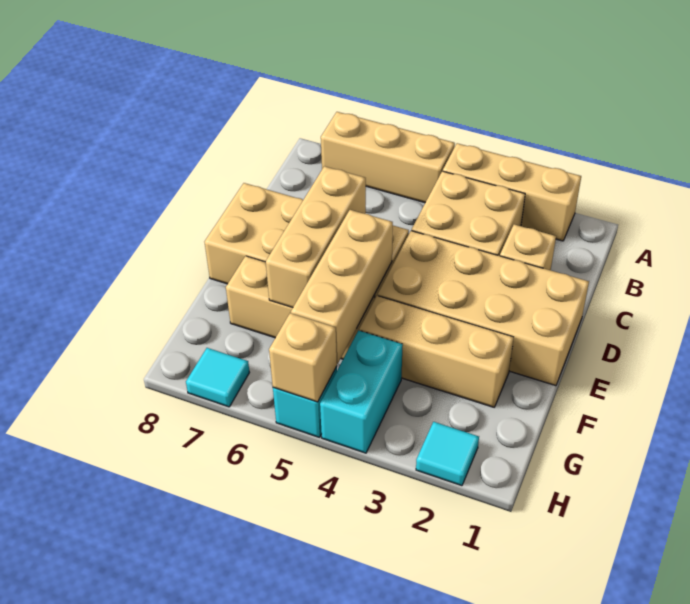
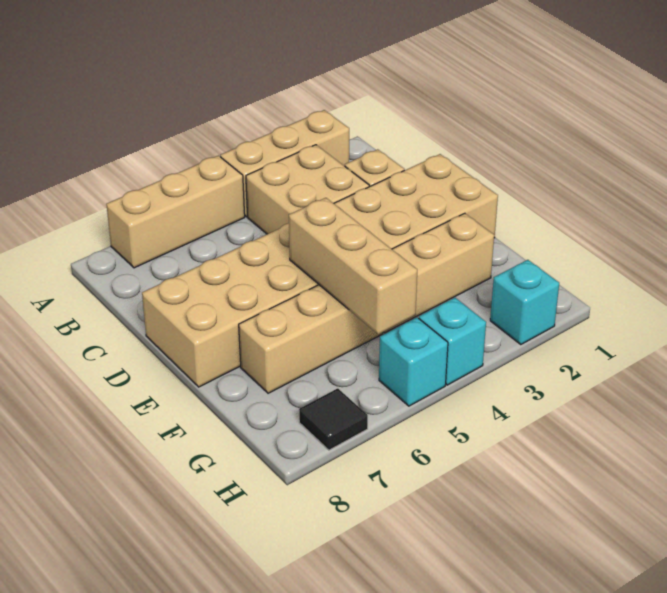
tan brick D6:F6 level 2 -> none
cyan brick G4:H4 level 1 -> cyan brick H4 level 1
cyan tile H2 level 1 -> cyan brick H2 level 1
tan brick H5 level 2 -> none
cyan tile H7 level 1 -> black tile H7 level 1

